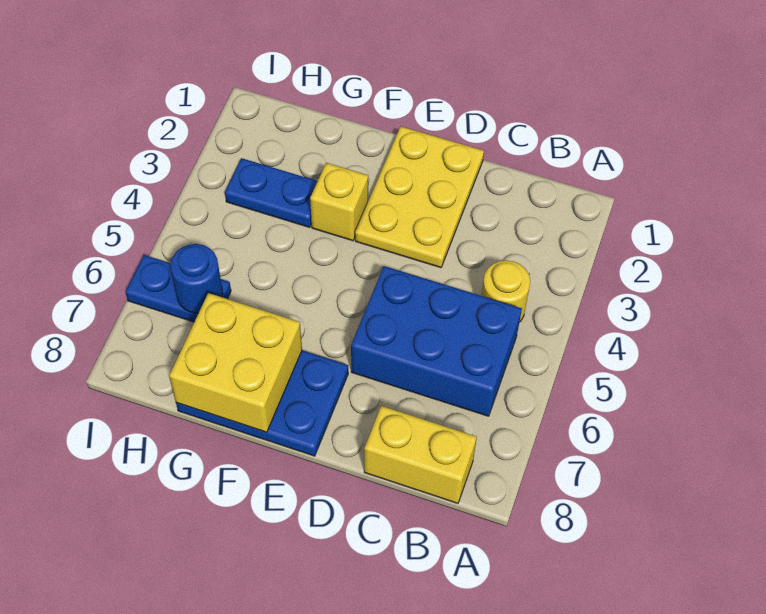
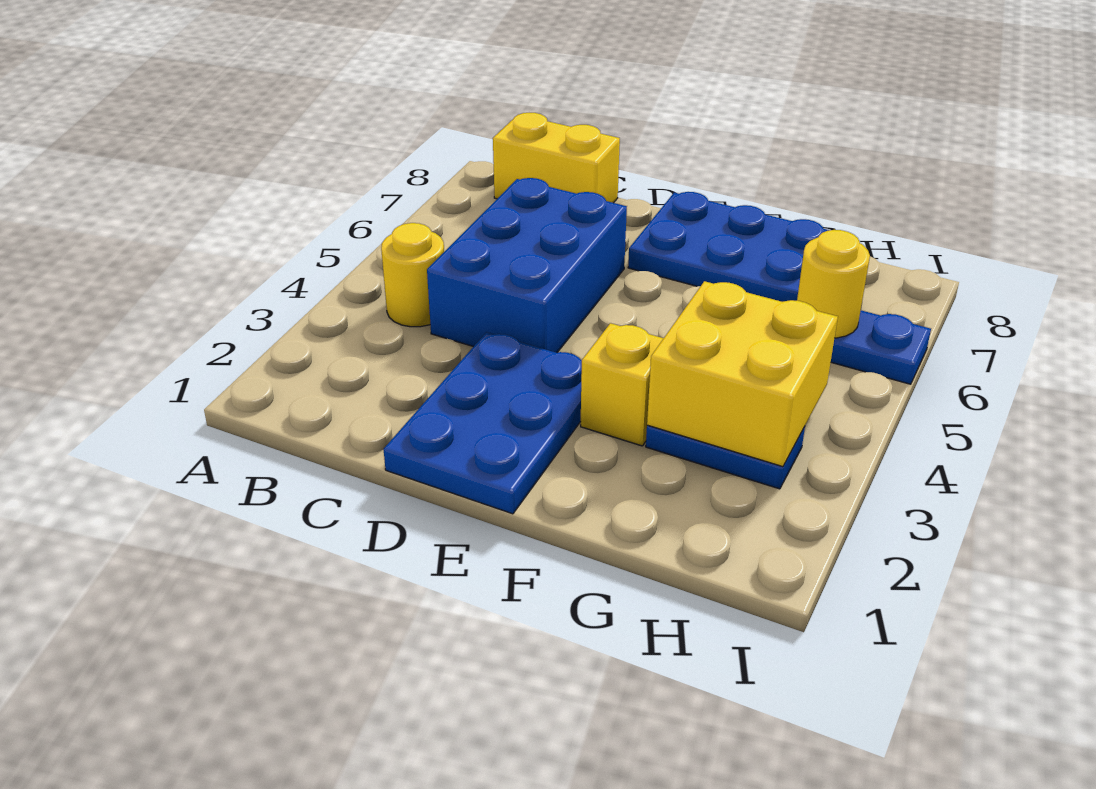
blue brick B5:D6 level 1 -> blue brick C4:D6 level 1
yellow plate D1:E3 level 1 -> blue plate D1:E3 level 1
yellow brick F7:G8 level 2 -> yellow brick G3:H4 level 2
blue round brick H6 level 2 -> yellow round brick H6 level 2

